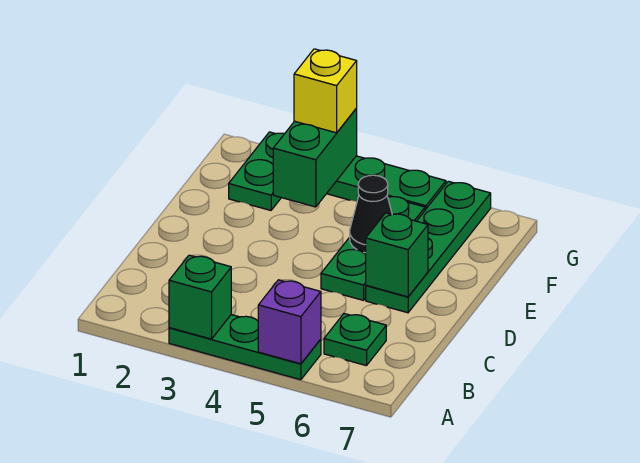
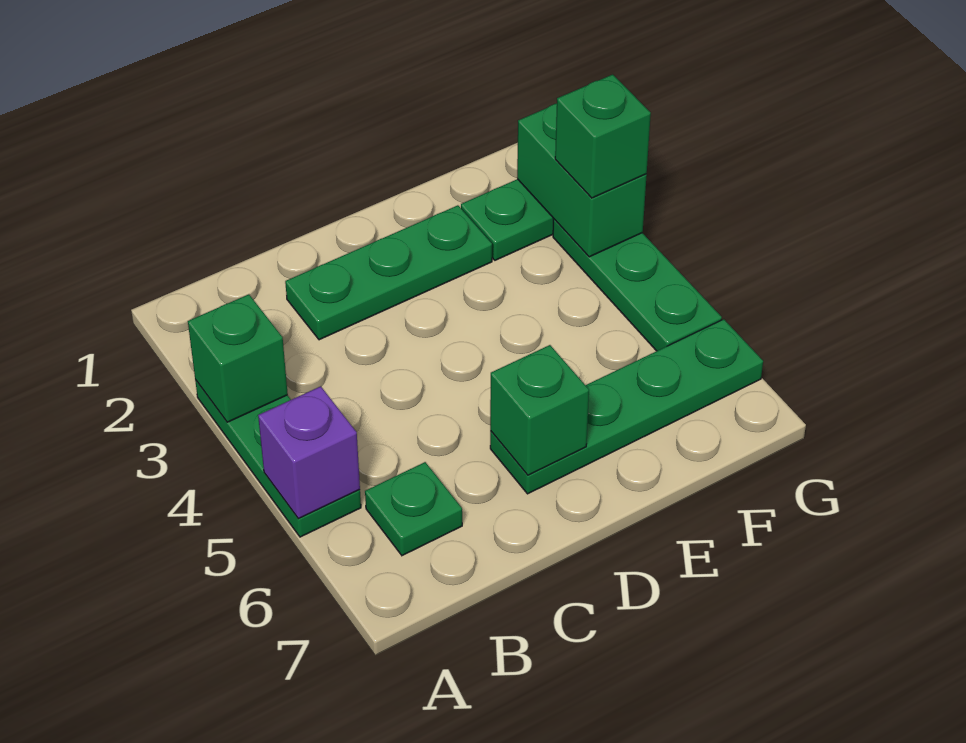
green plate D5:F5 level 1 -> green plate C2:E2 level 1
black cone E5 level 2 -> none
green brick F3:G3 level 2 -> green brick G2:G3 level 2
yellow brick G3 level 3 -> green brick G3 level 3

